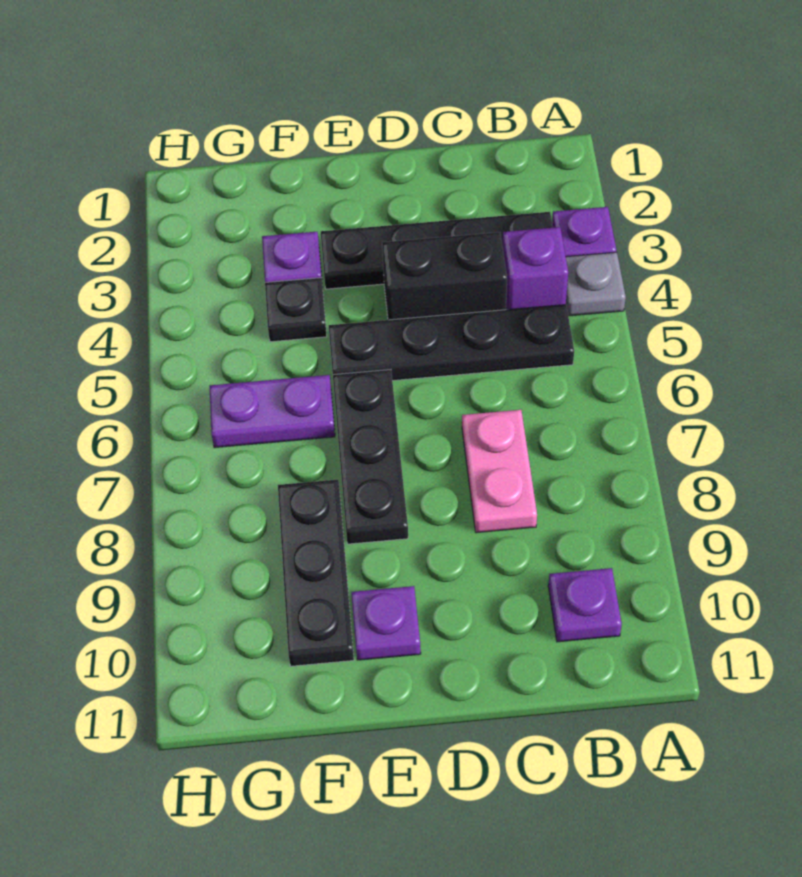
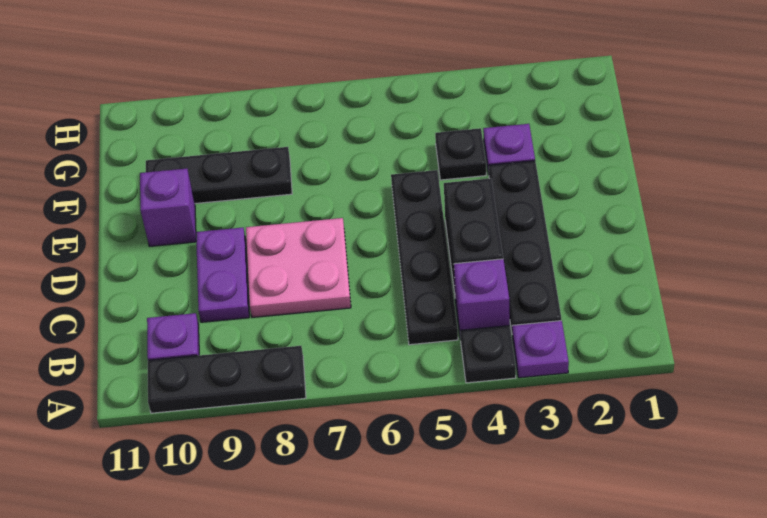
grey plate A4 level 1 -> black plate A4 level 1
pink plate C7:C8 level 1 -> pink plate C7:D8 level 1
black plate E6:E8 level 1 -> black plate A8:A10 level 1
purple plate E10 level 1 -> purple brick E10 level 1
purple plate F6:G6 level 1 -> purple plate C9:D9 level 1

